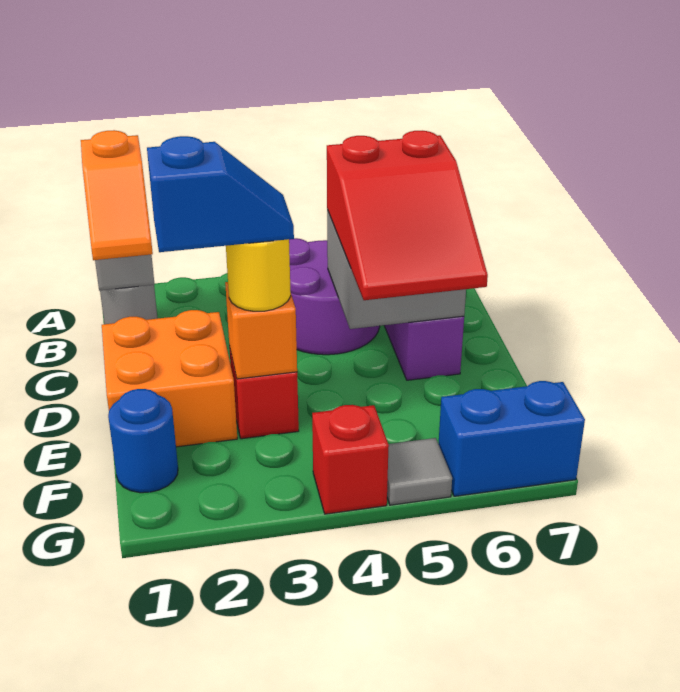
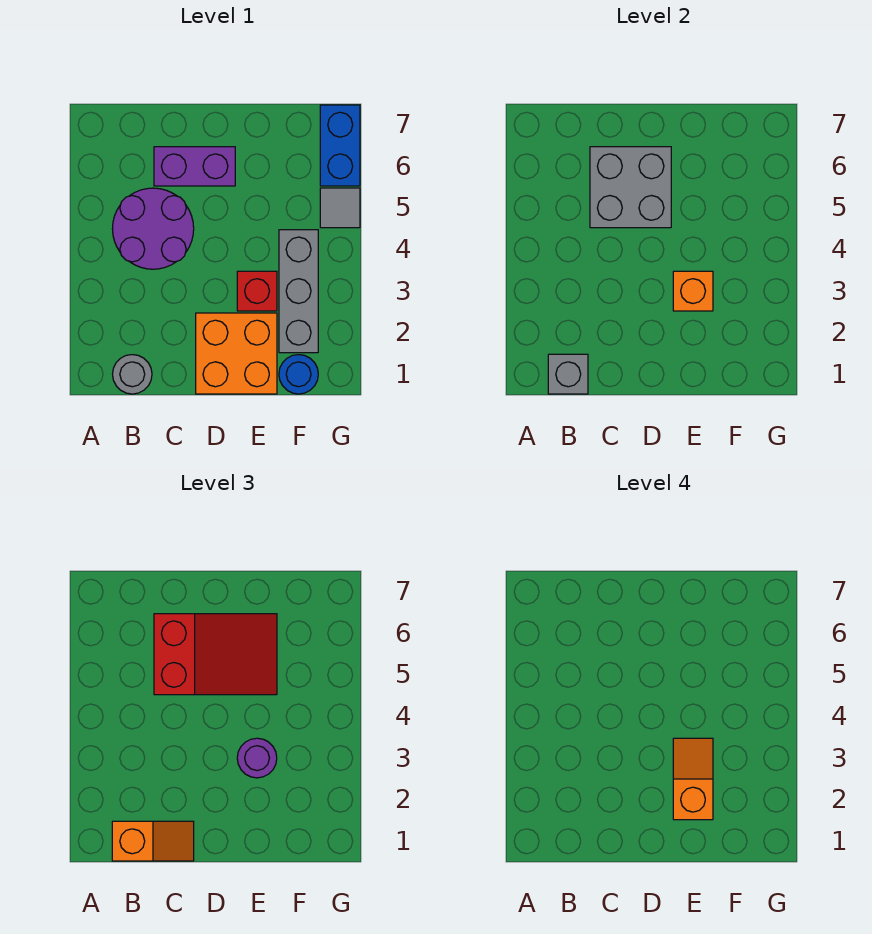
blue slope E2:E3 level 4 top 2 -> orange slope E2:E3 level 4 top 2
yellow round brick E3 level 3 -> purple round brick E3 level 3
none -> grey brick F2:F4 level 1
red brick G4 level 1 -> none

